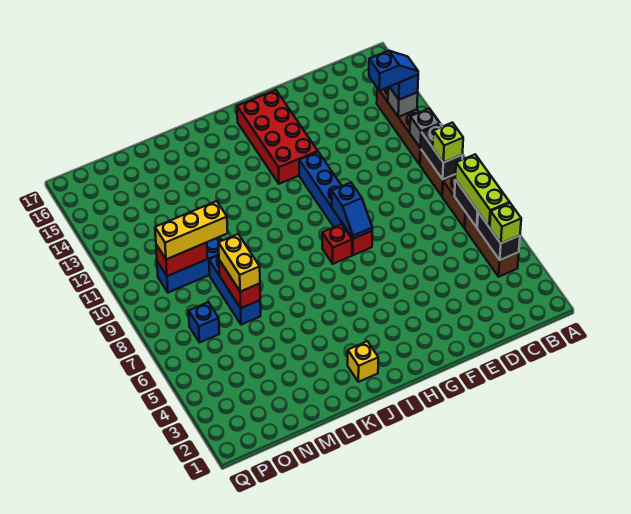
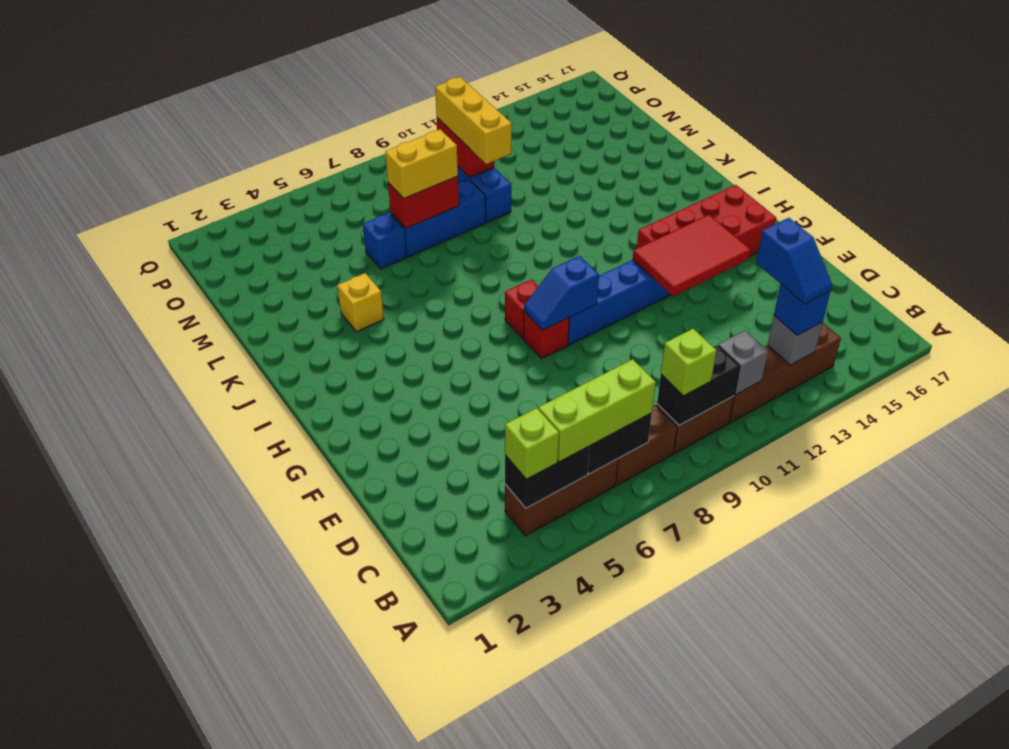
none -> red tile F12:G14 level 2
yellow brick J2 level 1 -> yellow brick K4 level 1
blue brick O7 level 1 -> blue brick M6 level 1

